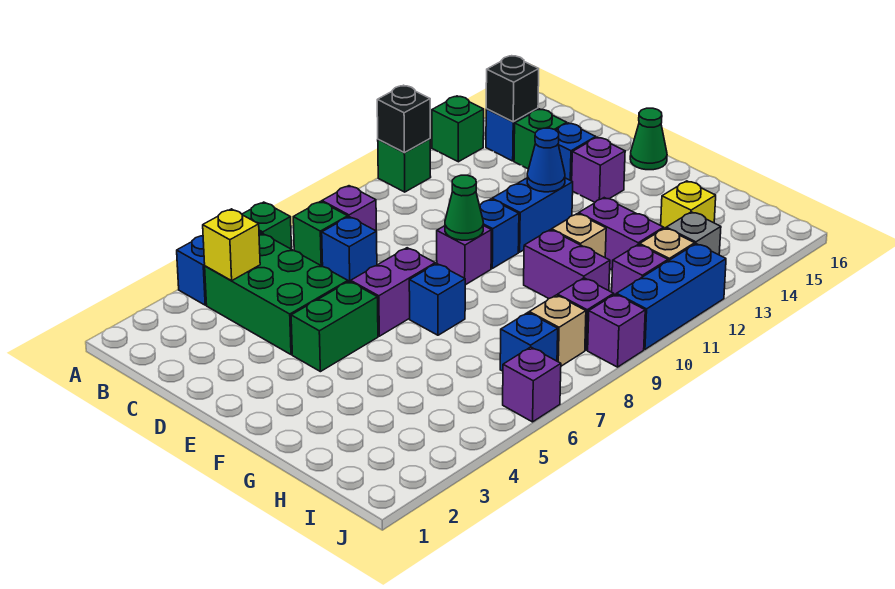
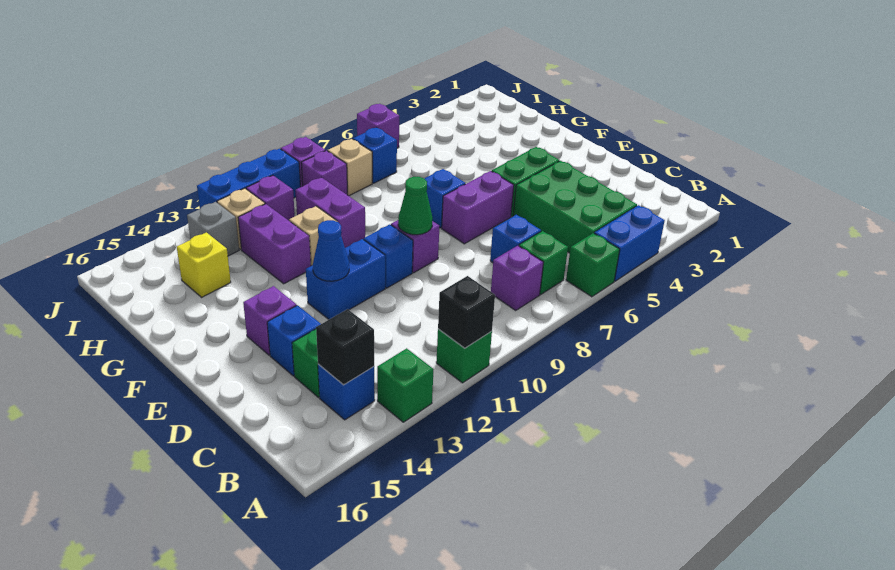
yellow brick B4 level 2 -> none
green cone E16 level 1 -> none

